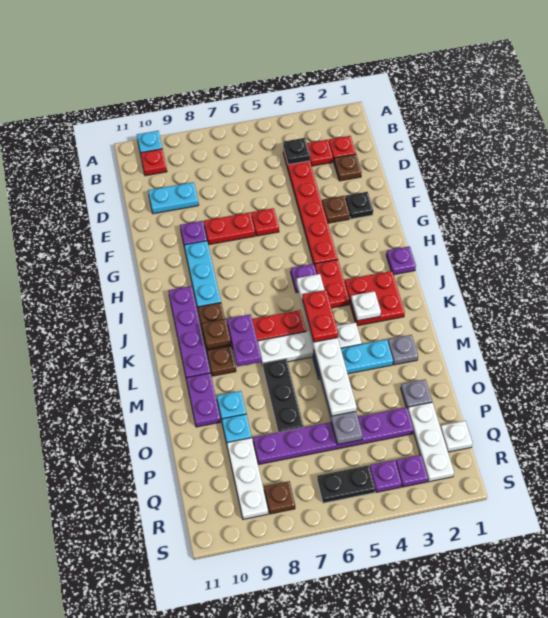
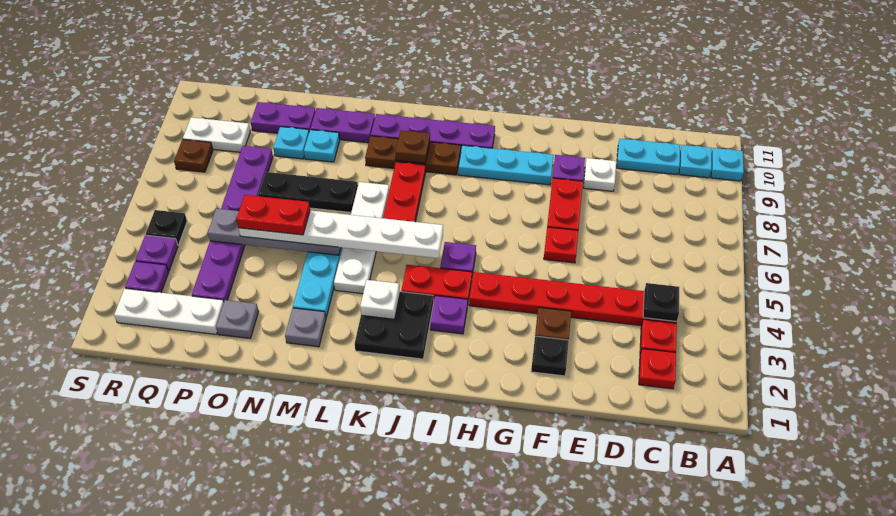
red plate B10 level 1 -> cyan plate B10 level 1
brown plate D2 level 1 -> none
cyan plate D9:D10 level 1 -> cyan plate C10:D10 level 1
purple plate I1 level 1 -> purple plate I3 level 1
red plate J2:K3 level 1 -> black plate J2:K3 level 1
red plate K5:L5 level 4 -> red plate N5:O5 level 4
purple plate K8:L8 level 2 -> purple plate O10:P10 level 1
white plate P9:R9 level 1 -> white plate Q9:R9 level 1
white plate Q1 level 1 -> white plate E9 level 1
black plate R5:R6 level 1 -> black plate R5 level 1

